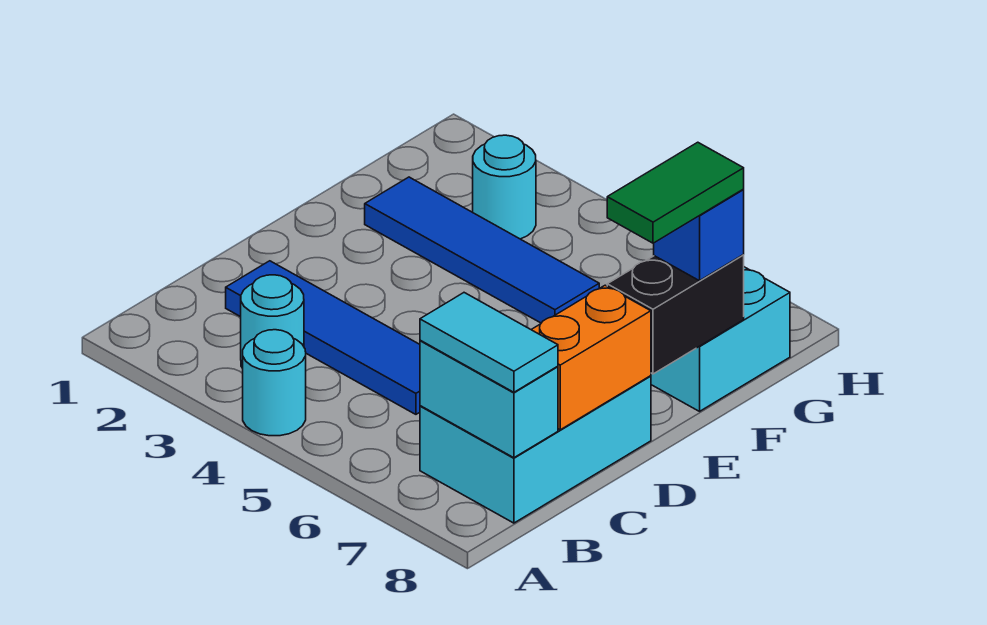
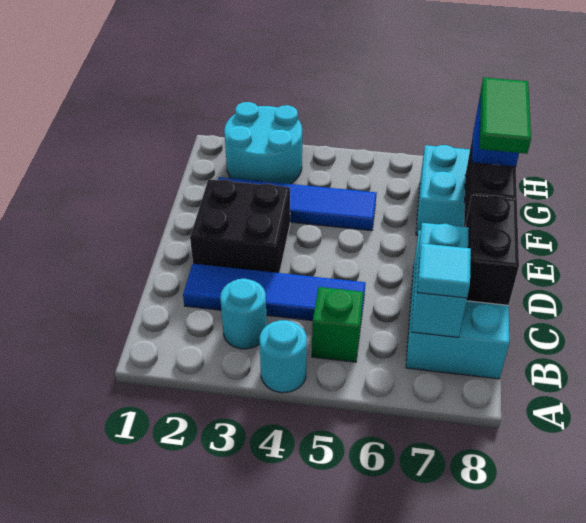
none -> green brick B5 level 1
cyan brick B7:B8 level 2 -> cyan brick B7:C7 level 2
cyan tile B7:B8 level 3 -> cyan tile B7 level 3
orange brick C8:D8 level 2 -> black brick C8:D8 level 2
none -> black brick D2:E3 level 1
cyan round brick G3 level 1 -> cyan round brick G2:H3 level 1

